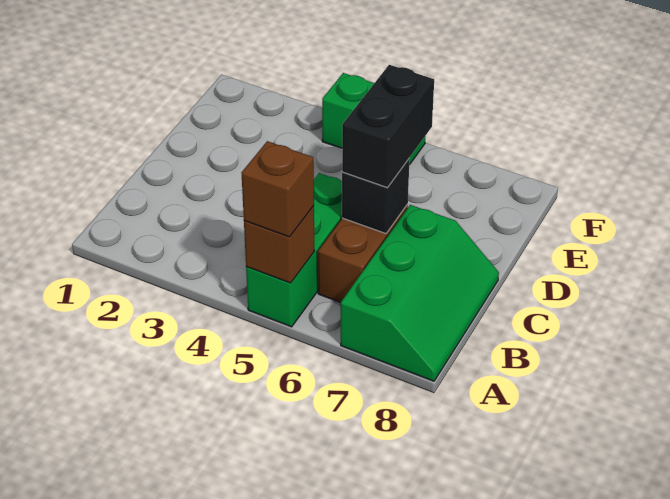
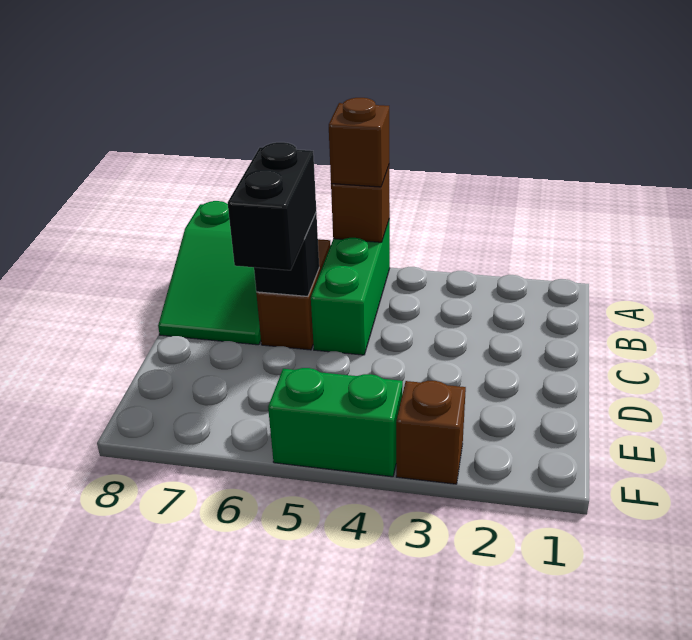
green slope A7:C8 level 1 top 7 -> green slope A7:C8 level 1 top A
none -> brown brick F3 level 1

